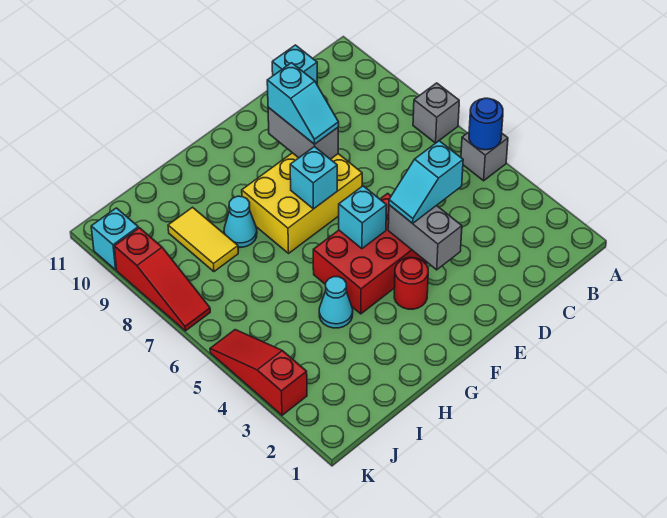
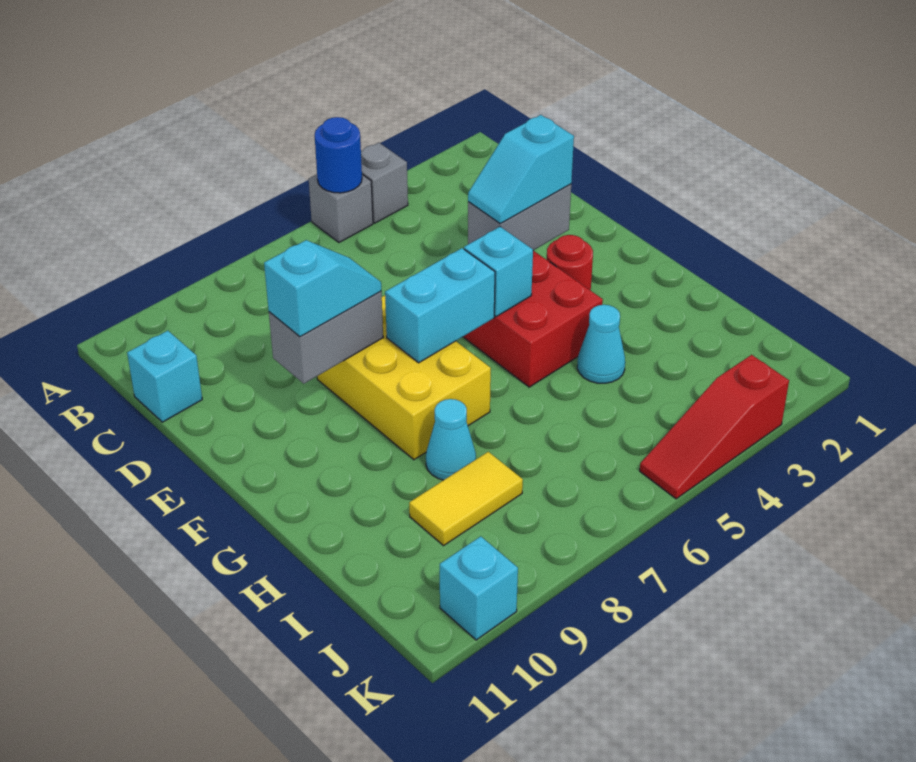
grey brick A7 level 1 -> grey brick A4 level 1
cyan slope D4:E4 level 3 top D -> cyan slope E3:E4 level 3 top 3
cyan brick F7 level 2 -> cyan brick F6:F7 level 2
red slope K7:K9 level 1 top 9 -> none

